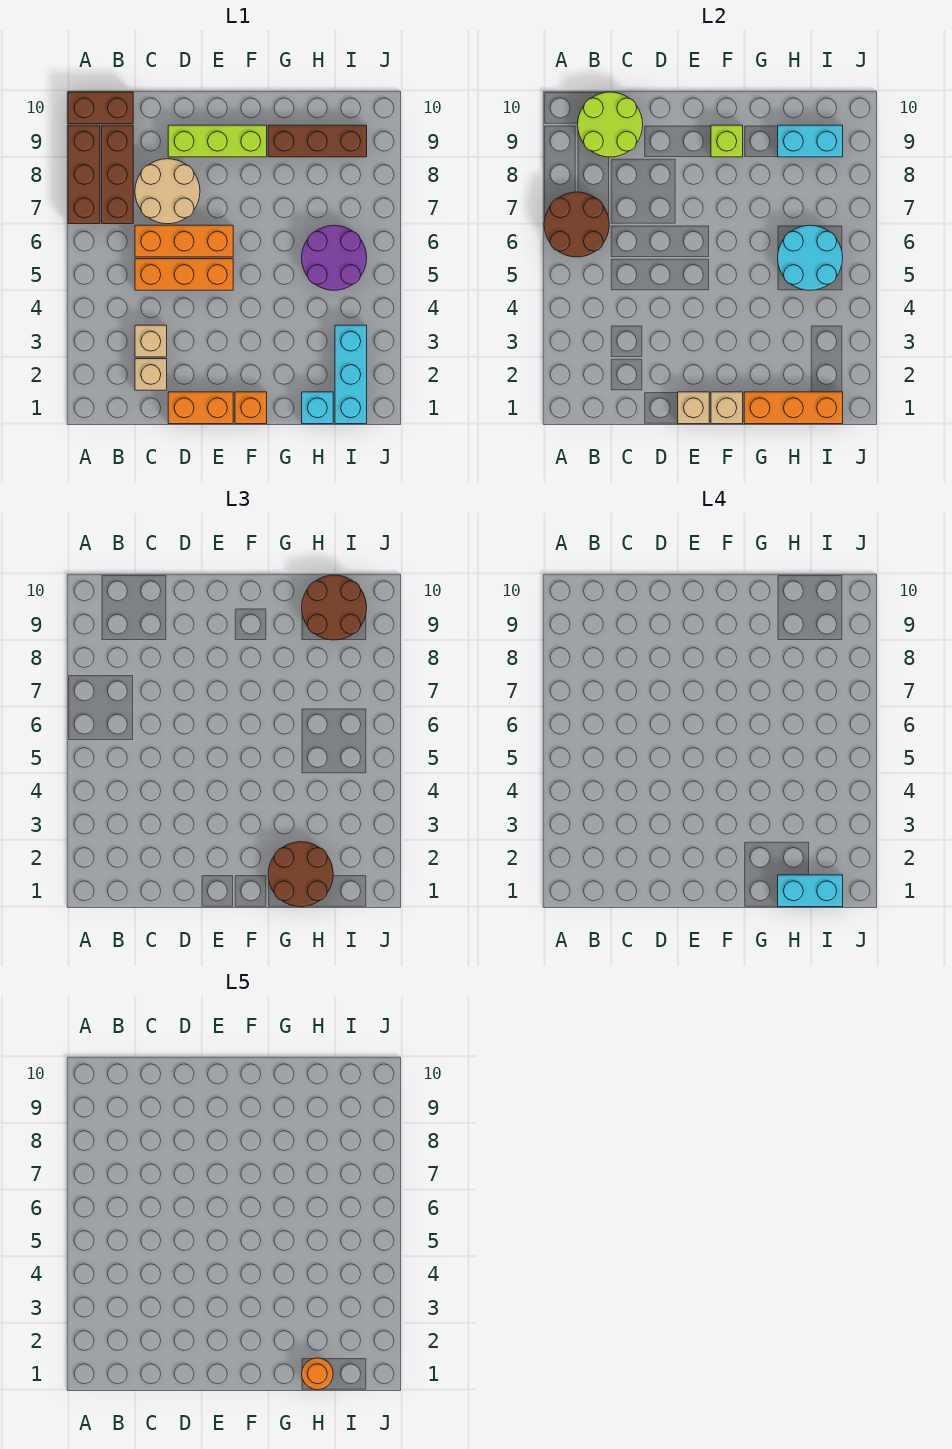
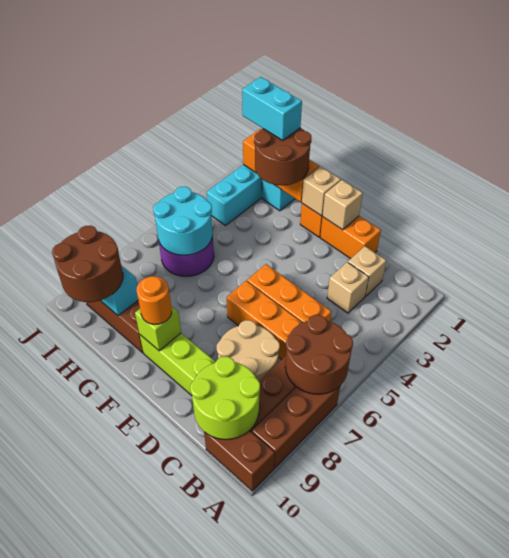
orange round brick H1 level 5 -> orange round brick F9 level 3

